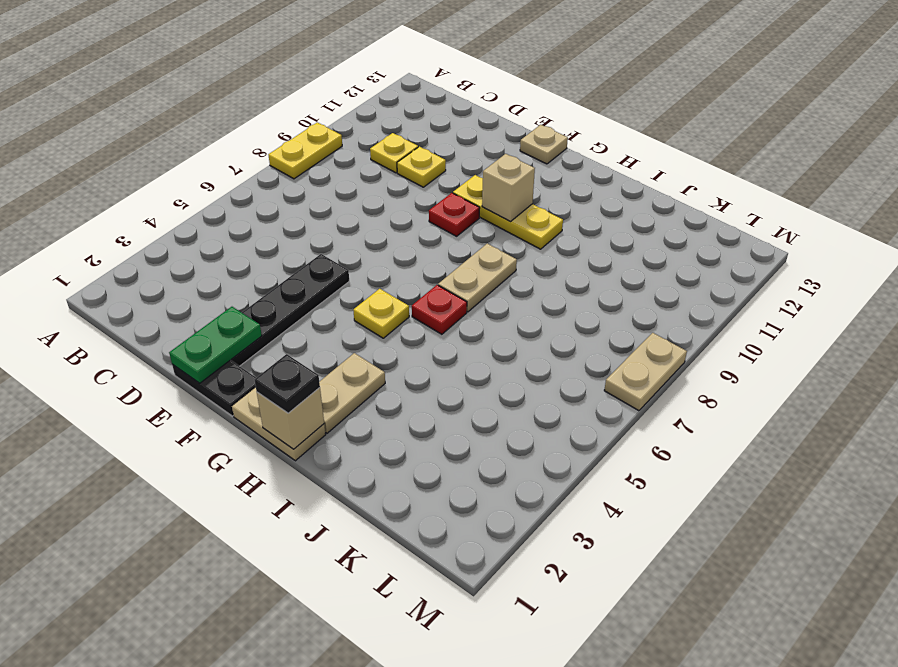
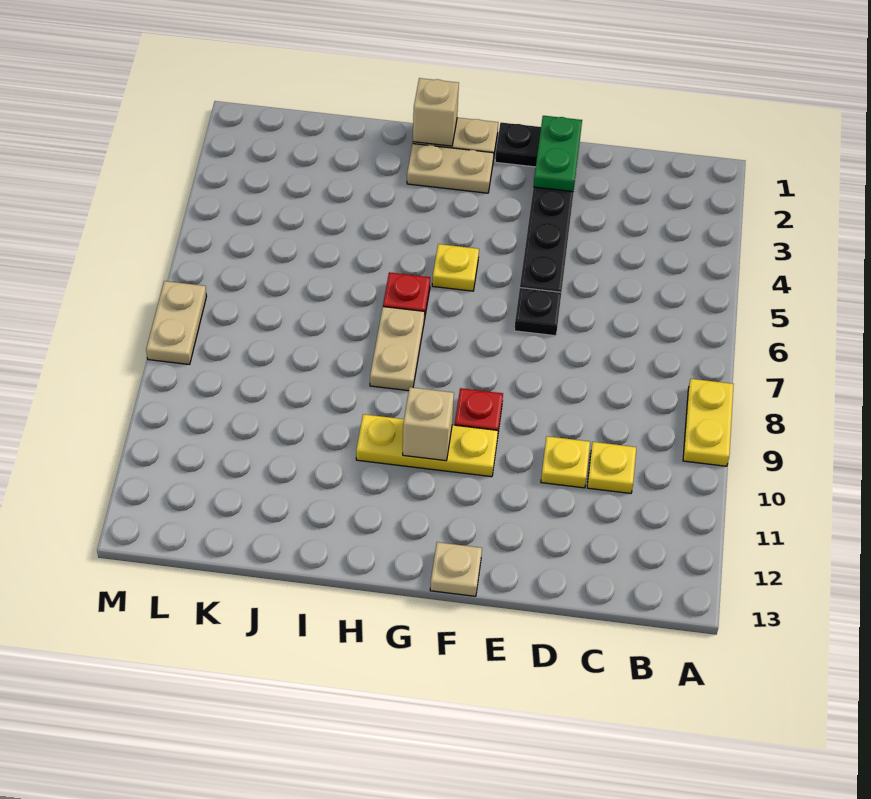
black plate H1 level 3 -> black plate E6 level 1
tan plate H2:H3 level 1 -> tan plate G2:H2 level 1

